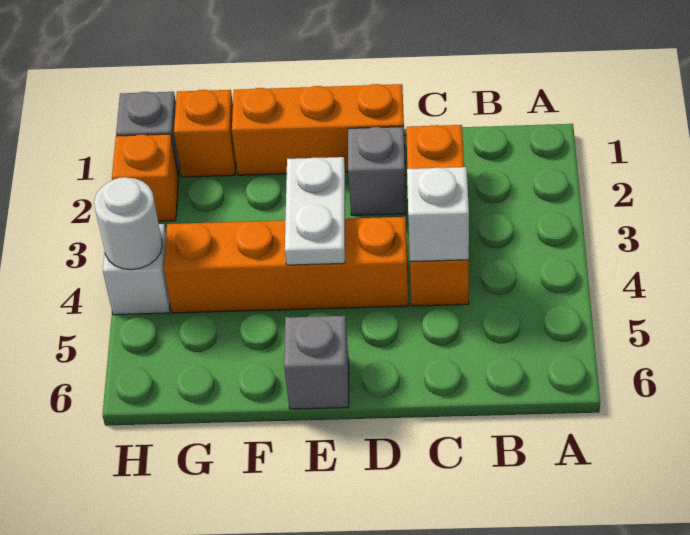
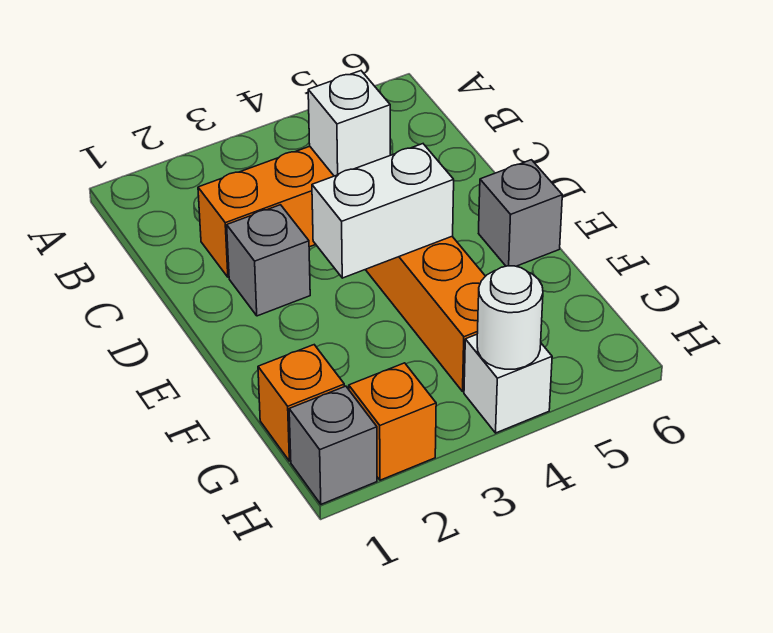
orange brick D1:F1 level 1 -> none
white plate E3:E4 level 2 -> white brick E3:E4 level 2

